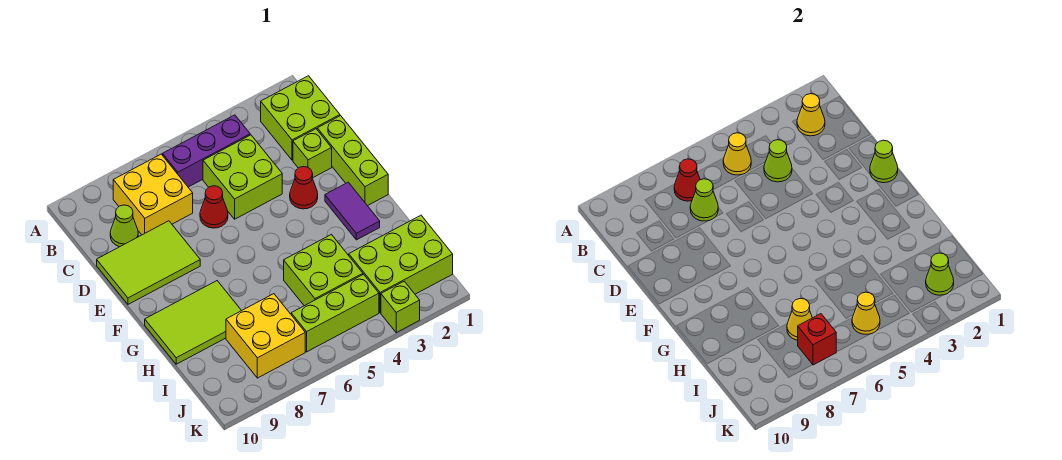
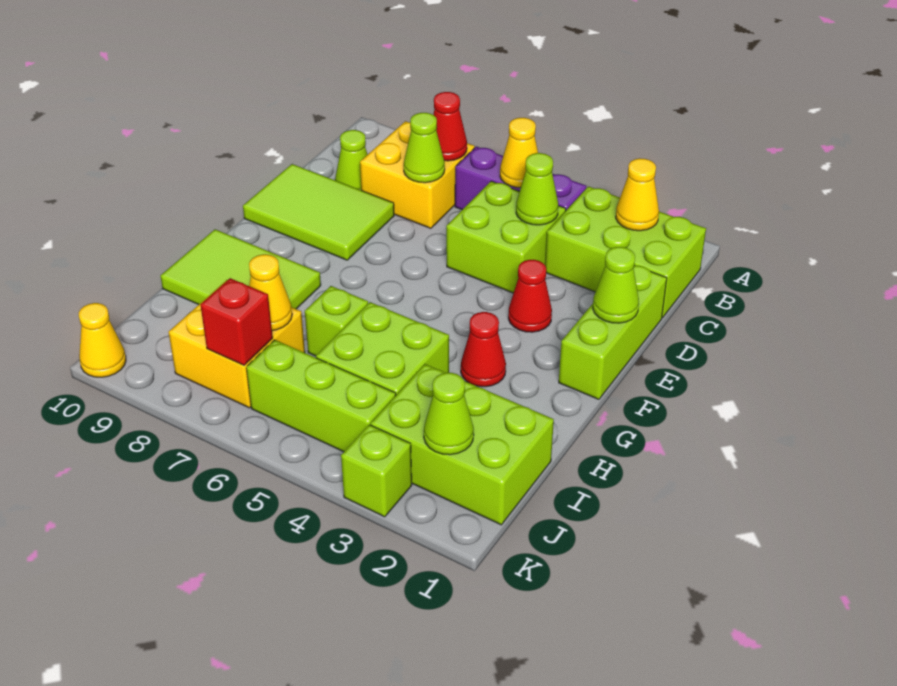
lime brick B1:C2 level 1 -> lime brick B1:C3 level 1
lime brick D2 level 1 -> lime brick H6 level 1
red cone D6 level 1 -> red cone G3 level 1
purple tile F2:G2 level 1 -> none
yellow cone J5 level 2 -> yellow cone K10 level 1

